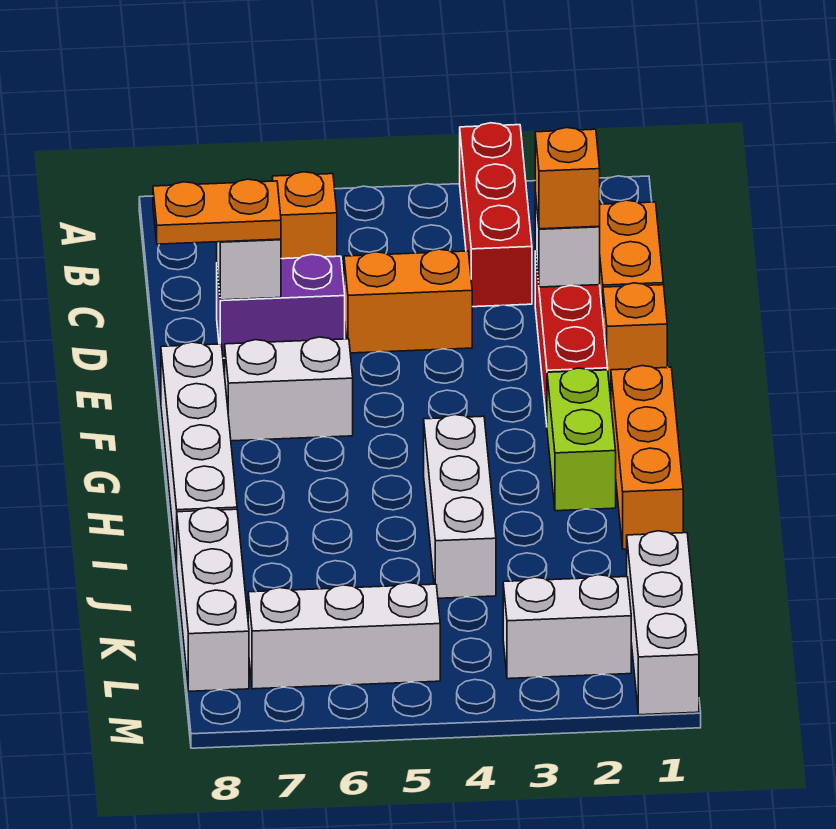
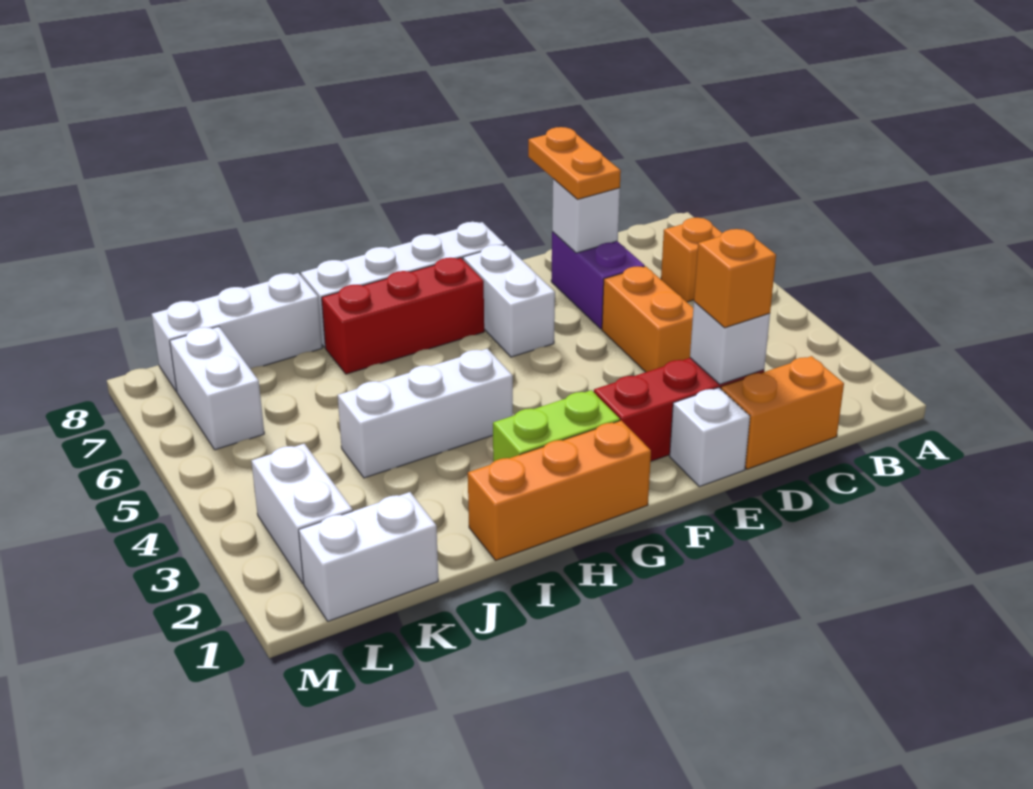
red brick A3:C3 level 1 -> red brick G7:I7 level 1
orange brick E1 level 1 -> white brick E1 level 1
white brick K1:M1 level 1 -> white brick K1:L1 level 1
white brick L5:L7 level 1 -> white brick L6:L7 level 1

